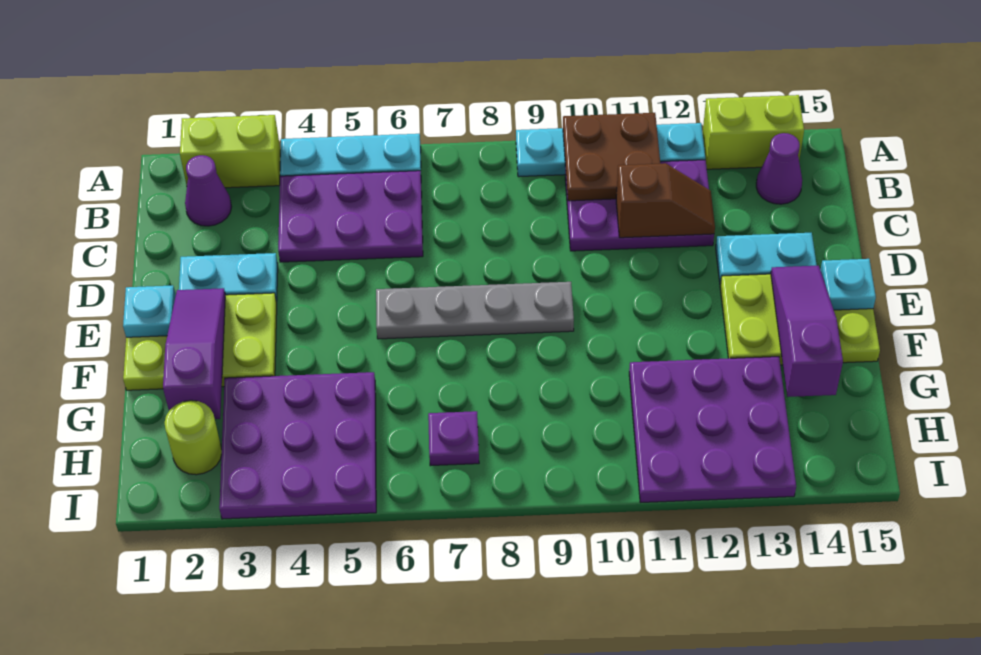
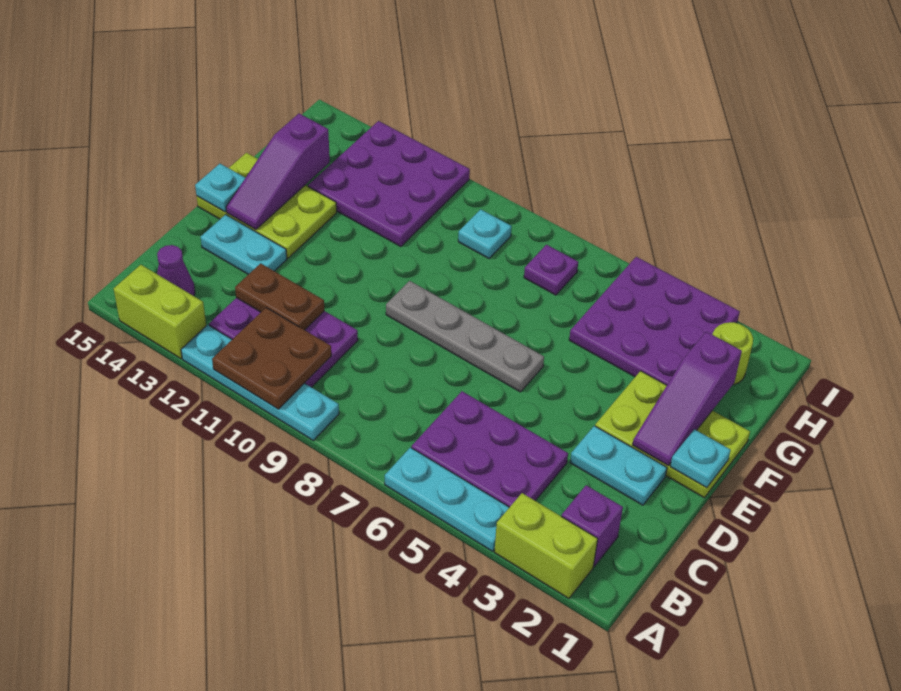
purple cone B2 level 1 -> purple brick B2 level 1
brown slope C11:C12 level 2 top 11 -> brown plate C11:C12 level 2
none -> cyan plate H9 level 1

